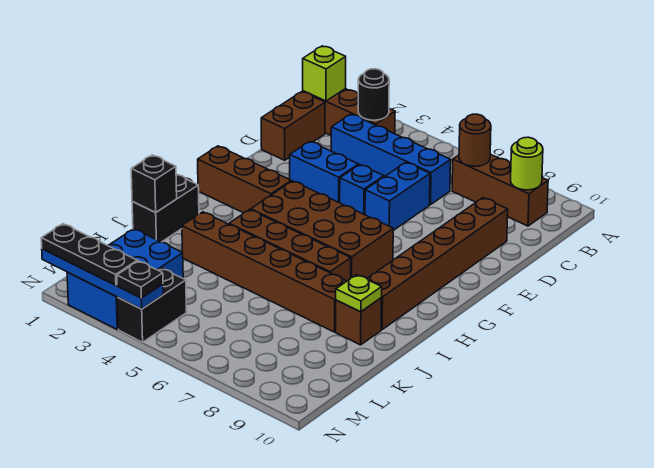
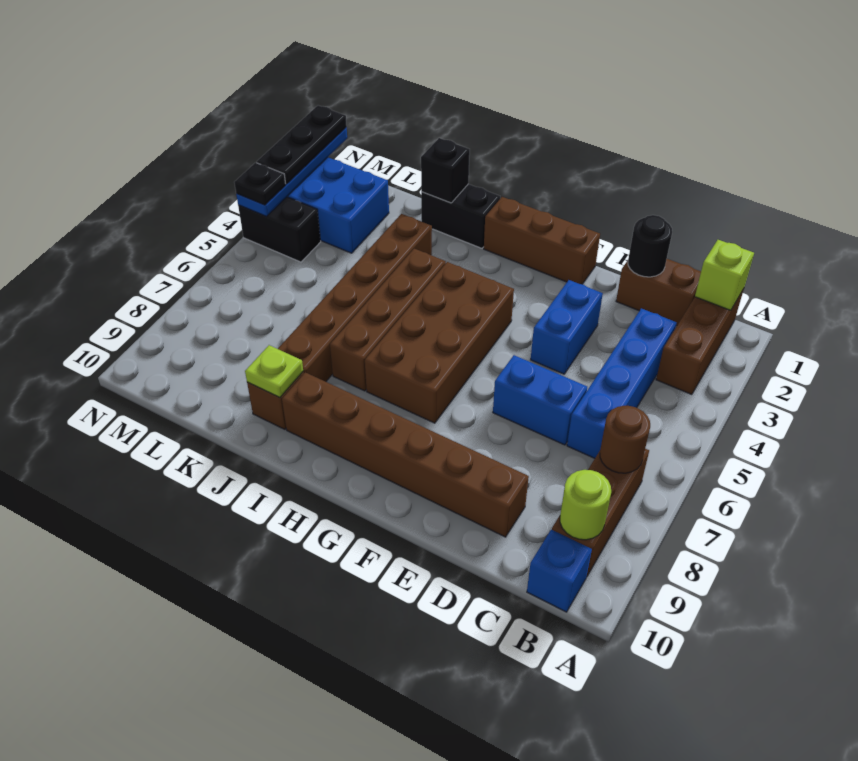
black round brick B3 level 2 -> black round brick D1 level 2
blue brick E5 level 1 -> blue brick B10 level 1
brown brick G1:G3 level 1 -> brown brick F1:H1 level 1

